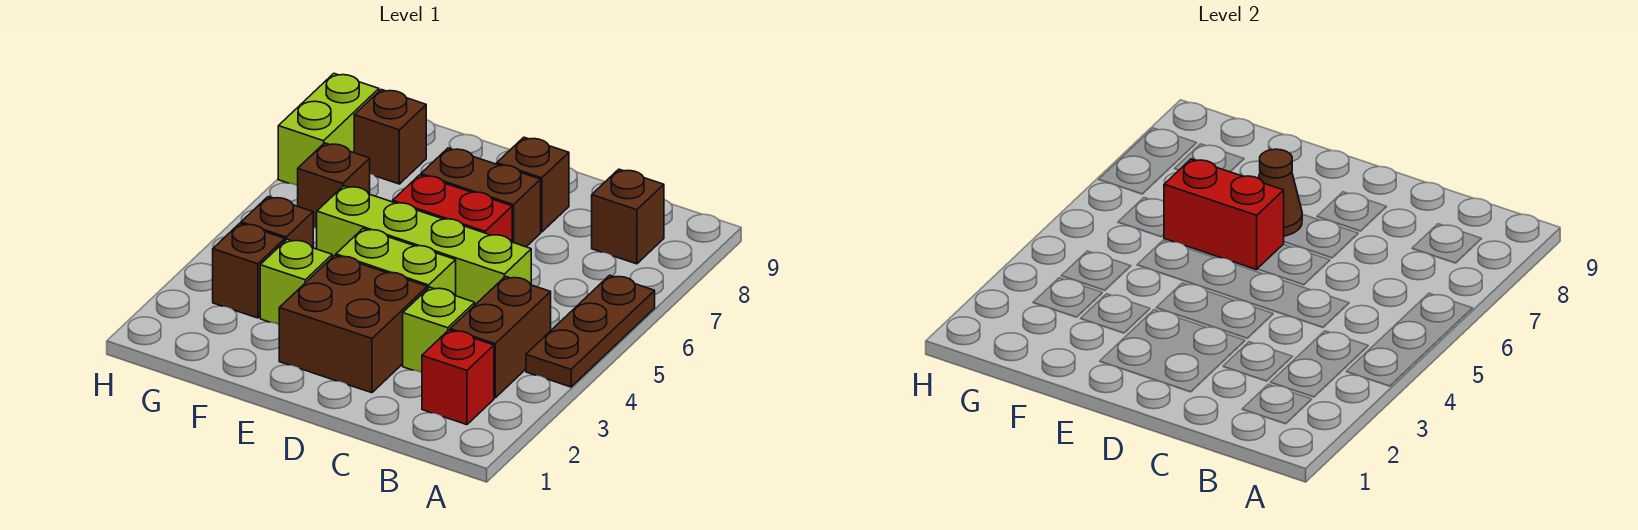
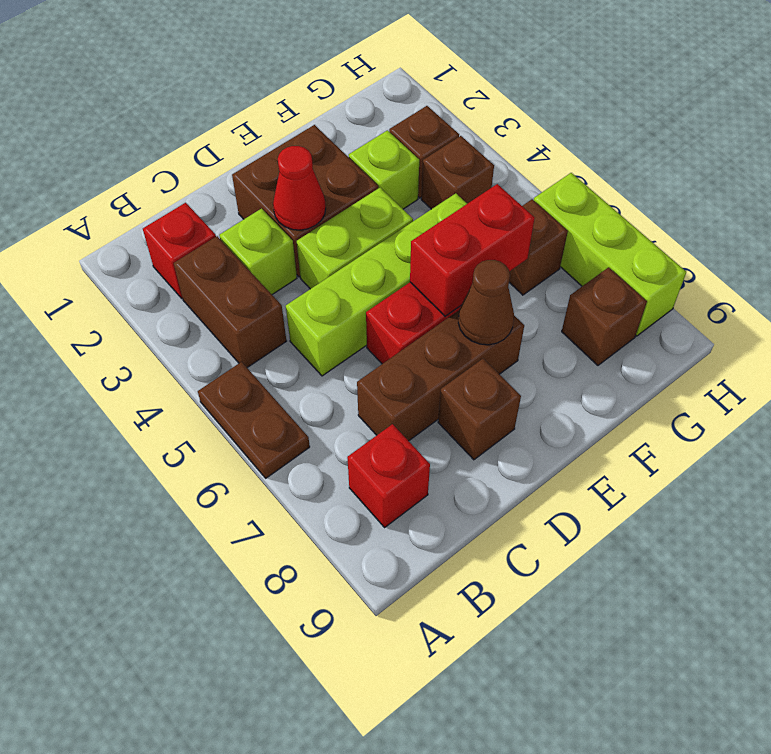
brown plate A4:A6 level 1 -> brown plate A5:A6 level 1
brown brick B8 level 1 -> red brick B8 level 1
none -> red cone D3 level 2
brown brick D7:E7 level 1 -> brown brick C7:E7 level 1
lime brick H7:H8 level 1 -> lime brick H6:H8 level 1

